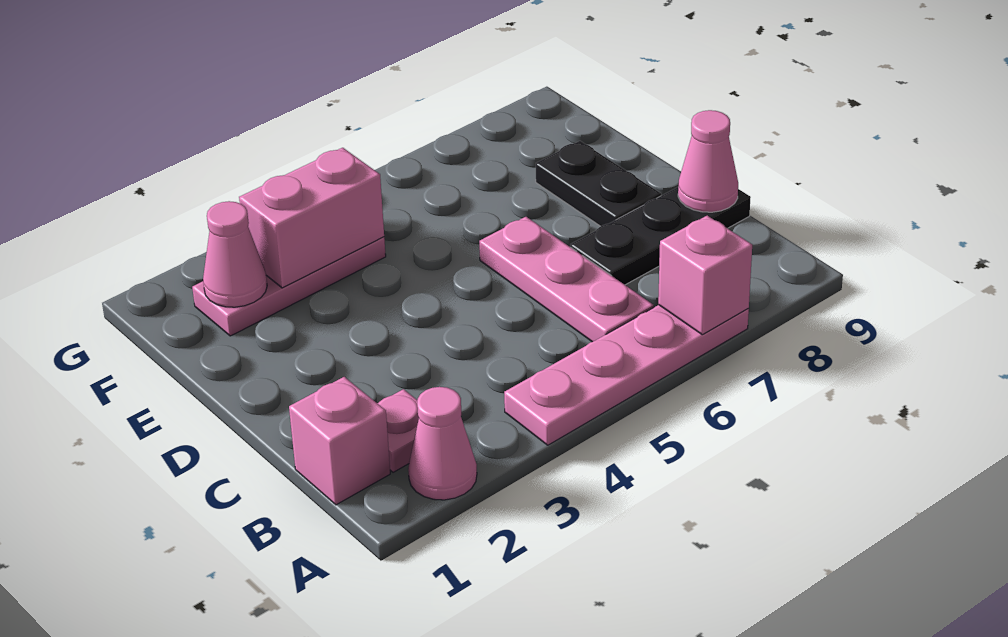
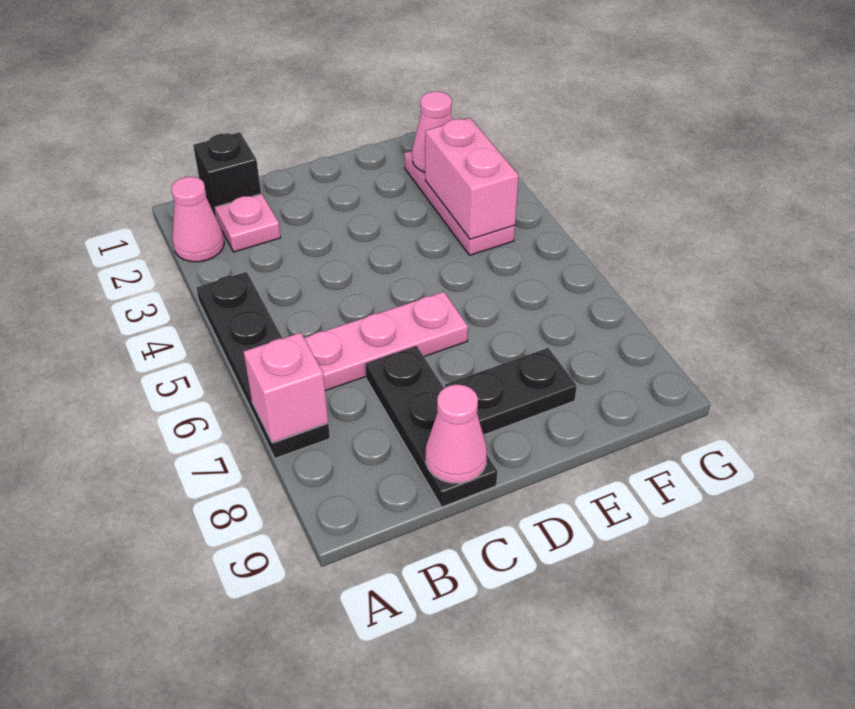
pink plate A4:A7 level 1 -> black plate A4:A7 level 1
pink brick B1 level 1 -> black brick B1 level 1

